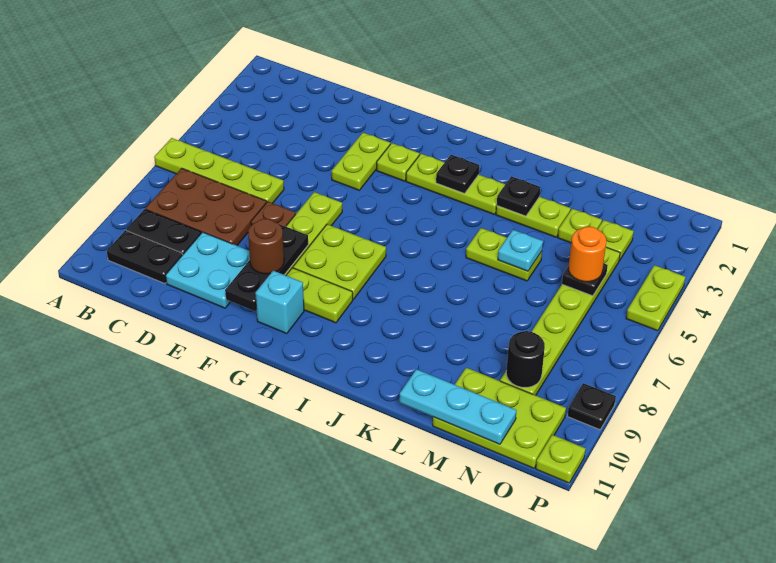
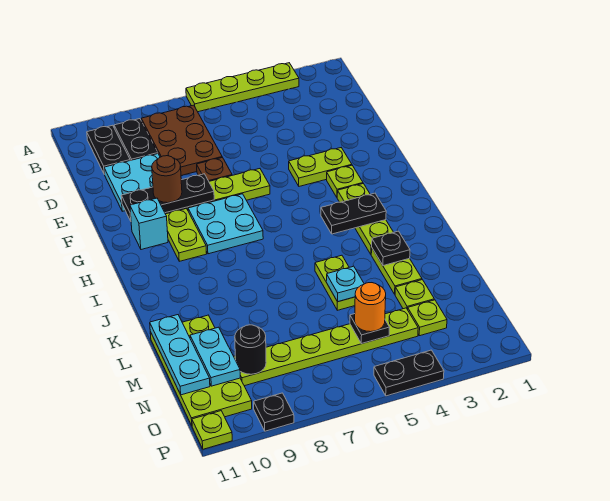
lime plate A6:D6 level 1 -> lime plate A3:A6 level 1
lime plate G7:H8 level 1 -> cyan plate G7:H8 level 1
black plate I3 level 2 -> black plate I3:I4 level 2
lime plate M10:O11 level 1 -> lime plate L10:O11 level 1
none -> cyan plate M10:N10 level 2
lime plate P4:P5 level 1 -> black plate P4:P5 level 1

